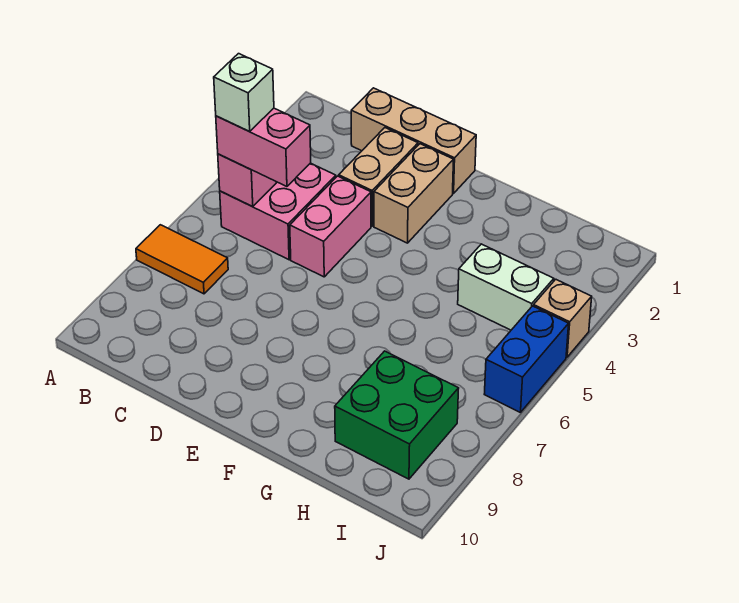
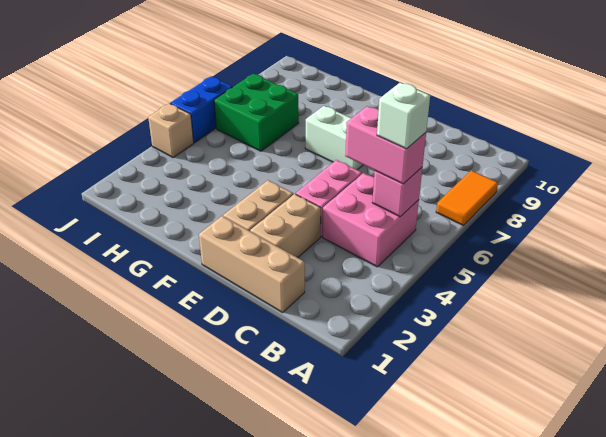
orange tile A7:B7 level 1 -> orange tile A7:A8 level 1
white brick H4:I4 level 1 -> white brick E7:F7 level 1
green brick H8:I9 level 1 -> green brick H6:I7 level 1

